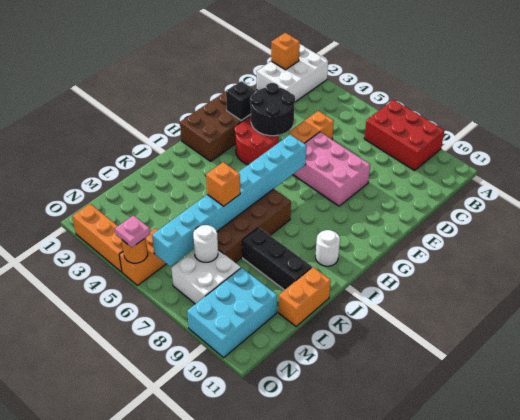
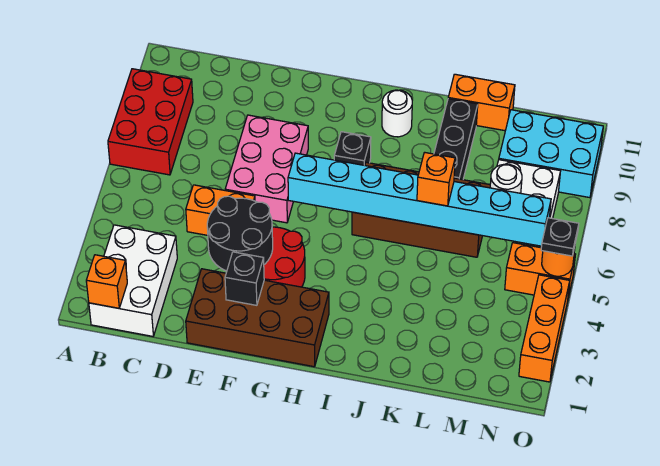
white brick A1:C2 level 1 -> white brick B1:C3 level 1
none -> black brick H8 level 1
pink plate O5 level 3 -> black plate O5 level 3

